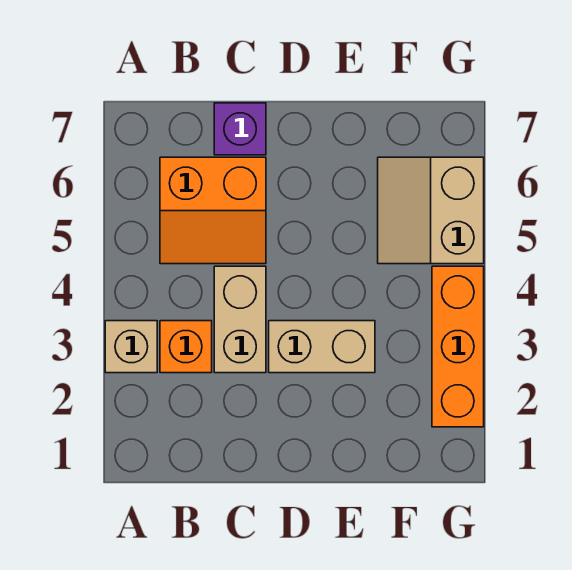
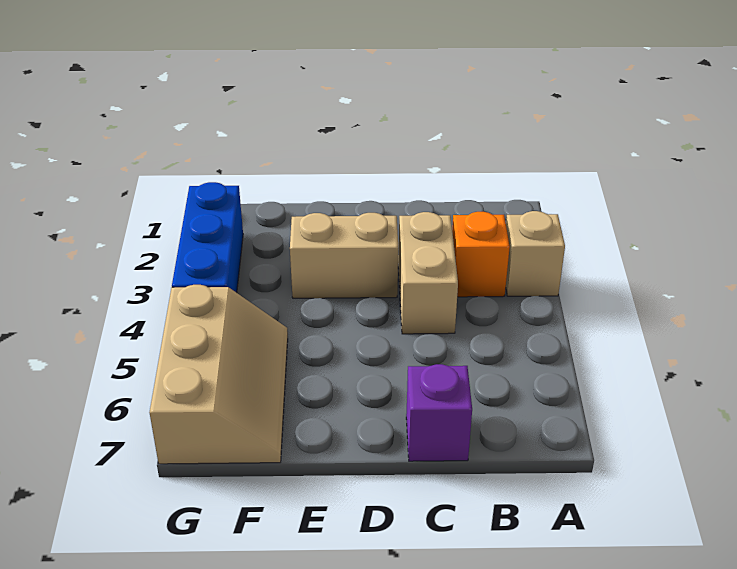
orange slope B5:C6 level 1 top 6 -> none
tan slope F5:G6 level 1 top G -> tan slope F5:G7 level 1 top G
orange brick G2:G4 level 1 -> blue brick G2:G4 level 1

